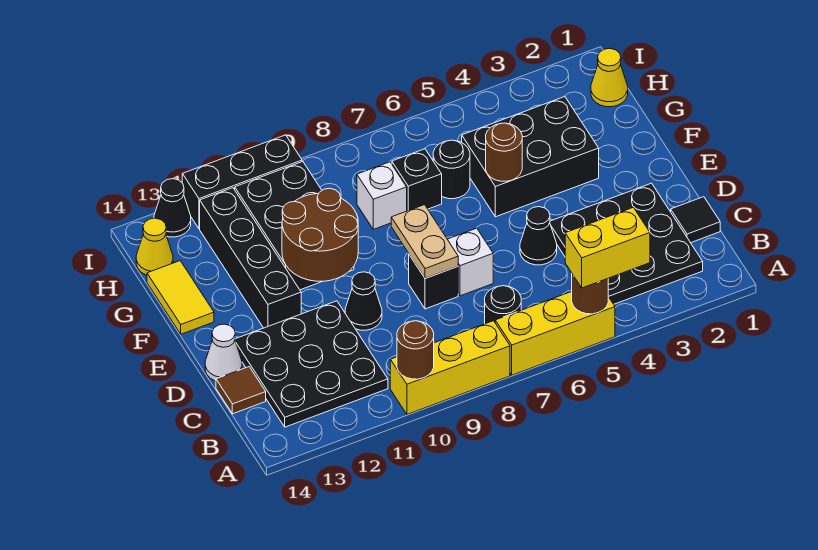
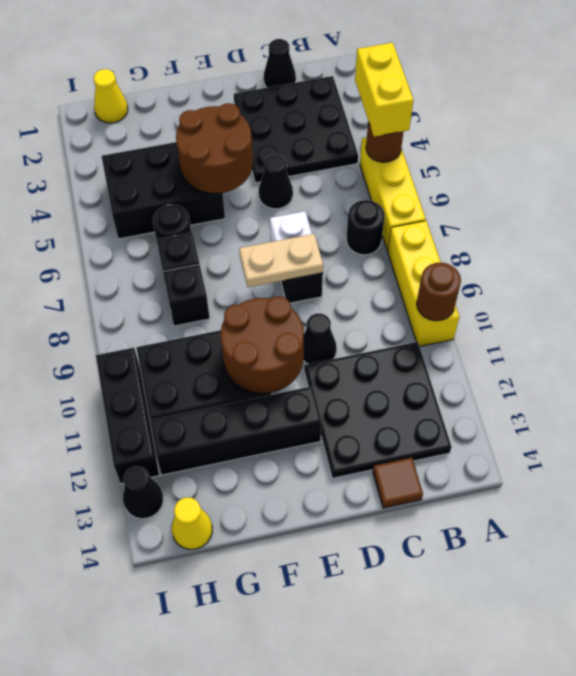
black tile C1 level 1 -> black cone C1 level 1
white cone D14 level 1 -> none
black brick F3:G5 level 1 -> black brick F4:H5 level 1
brown round brick F5 level 2 -> brown round brick E4:F5 level 2
yellow tile F14:G14 level 1 -> none
white brick G8 level 1 -> black brick G8 level 1

